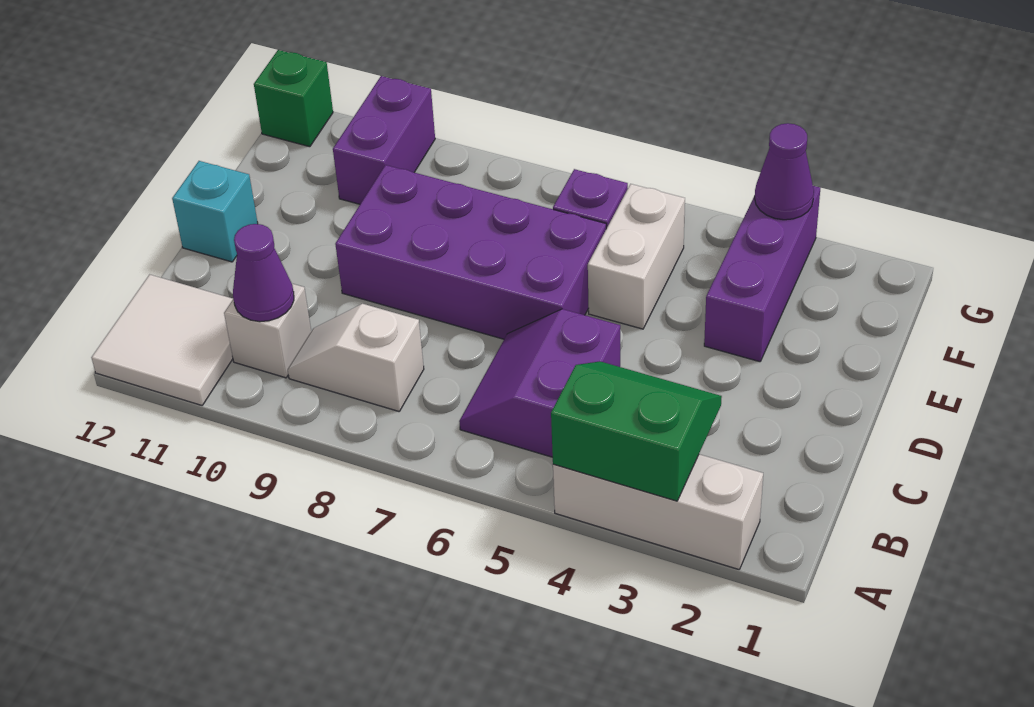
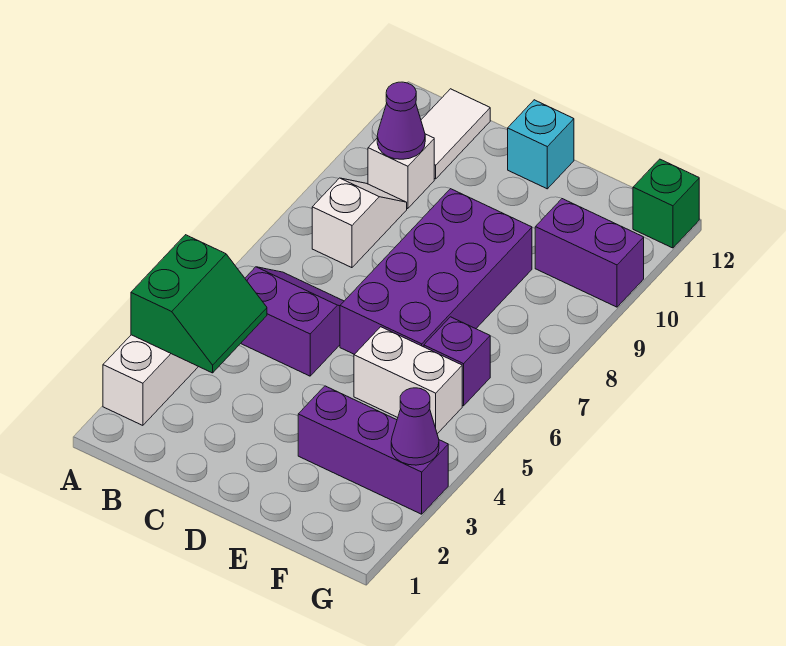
white tile A11:B12 level 1 -> white tile B11:B12 level 1

